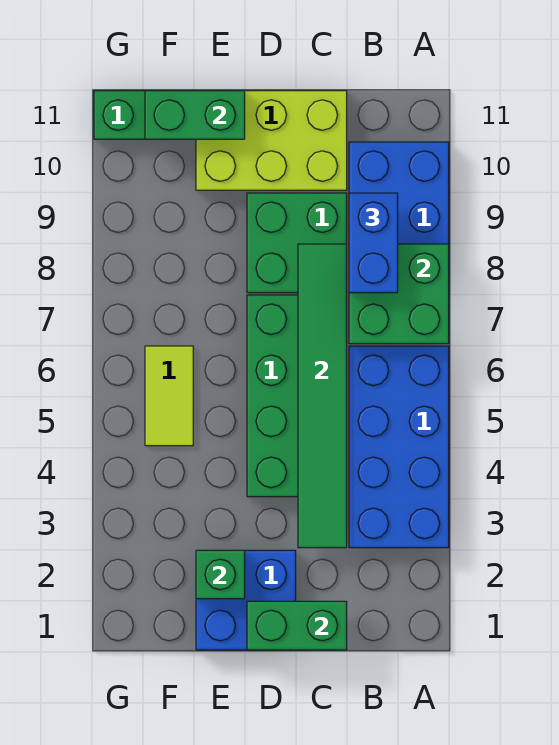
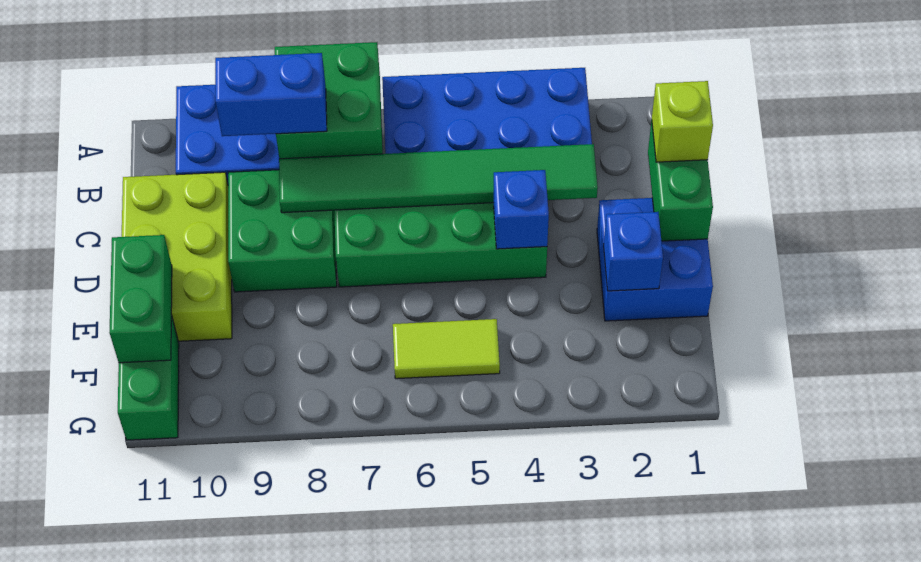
none -> lime brick C1 level 3
none -> blue brick D4 level 2
green brick E2 level 2 -> blue brick E2 level 2

